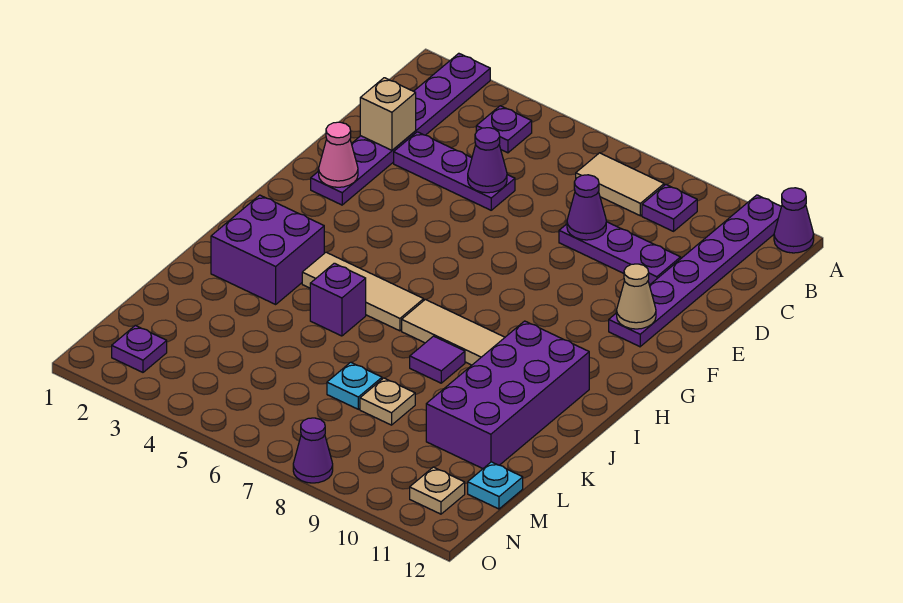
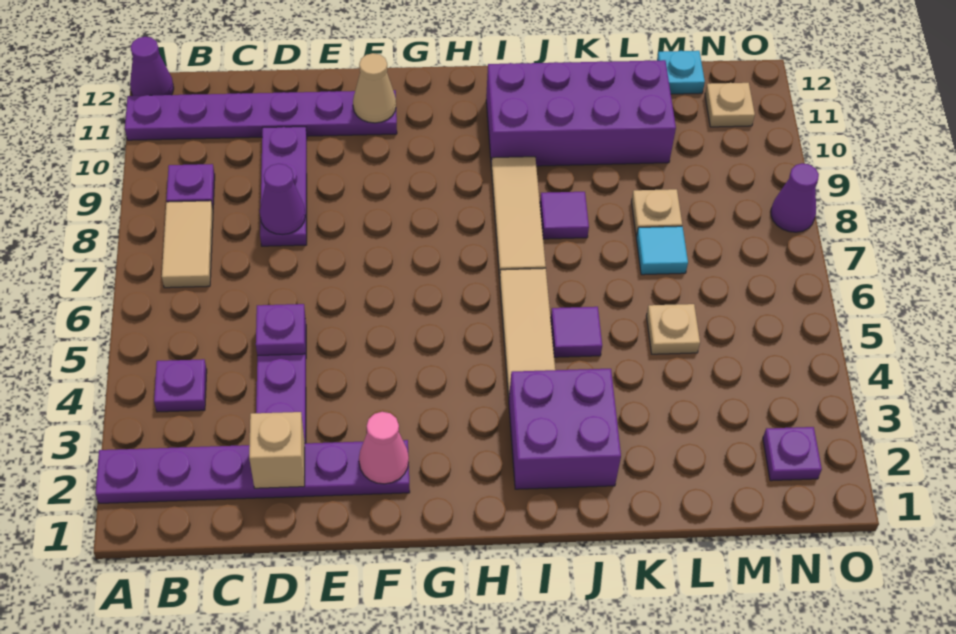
purple cone D5 level 2 -> purple plate D5 level 2
purple brick J5 level 1 -> purple tile J5 level 1
none -> tan plate L5 level 1
cyan plate L7 level 1 -> cyan tile L7 level 1

